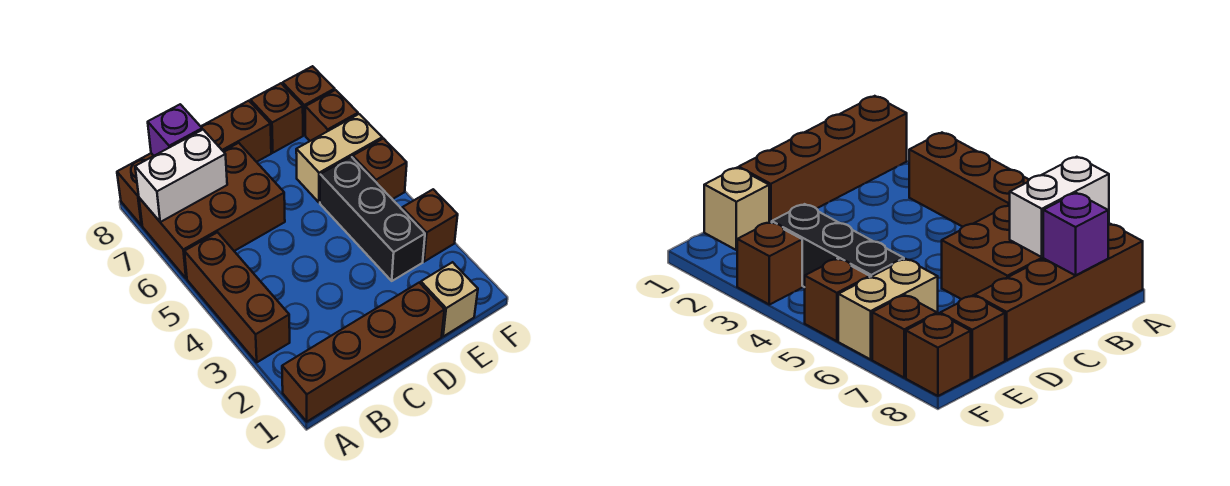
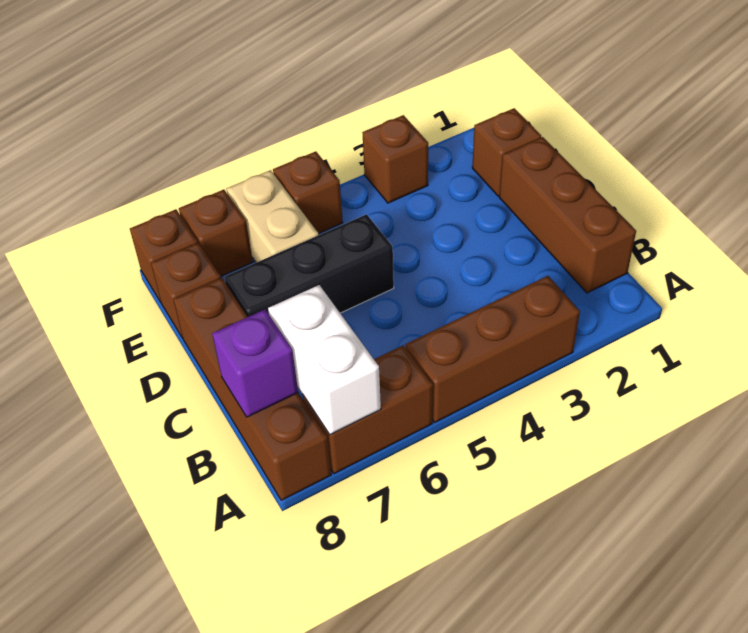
brown brick A1:D1 level 1 -> brown brick B1:D1 level 1
brown brick A6:C7 level 1 -> brown brick A6:A7 level 1
tan brick E1 level 1 -> brown brick E1 level 1
black brick E3:E5 level 1 -> black brick D5:D7 level 1

